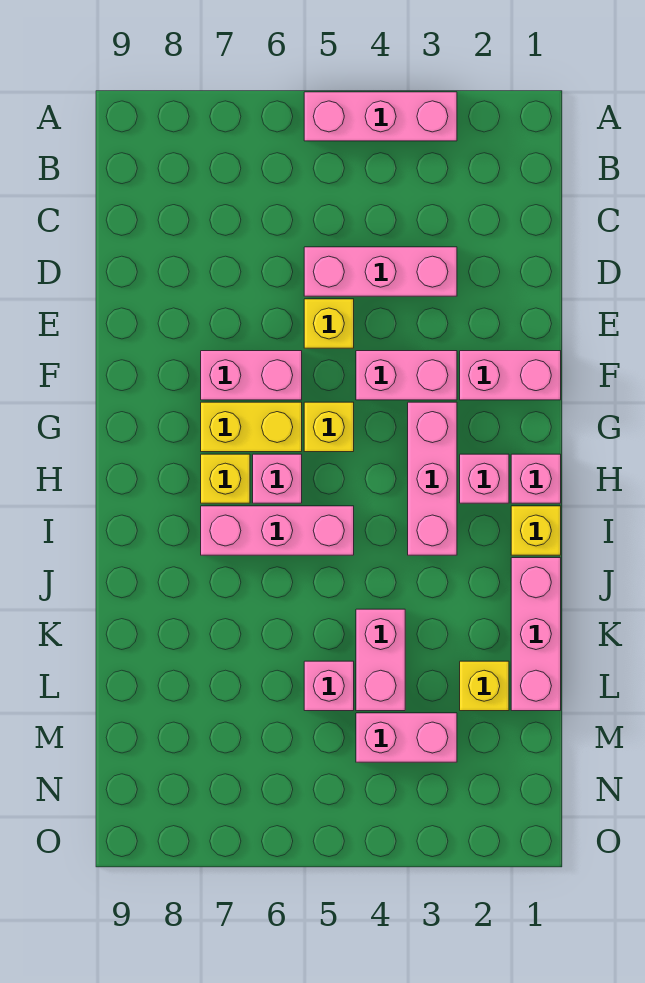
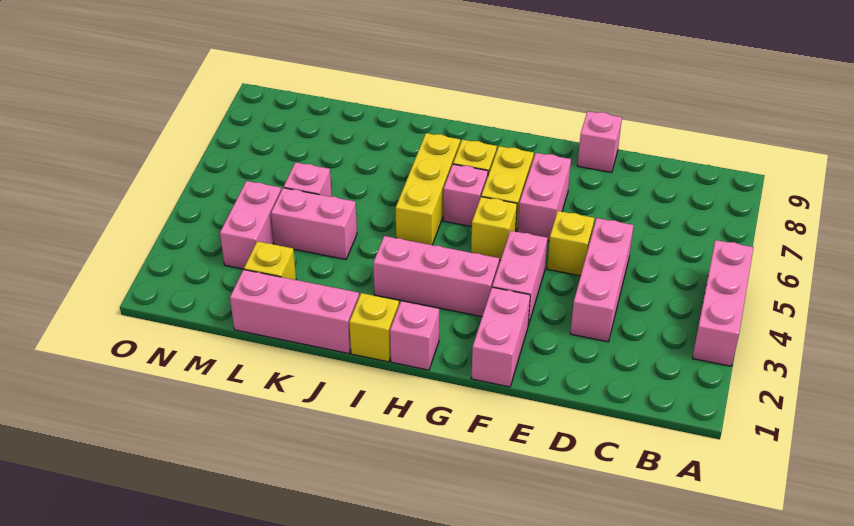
pink brick H2 level 1 -> pink brick E9 level 1
pink brick I5:I7 level 1 -> yellow brick I5:I7 level 1

